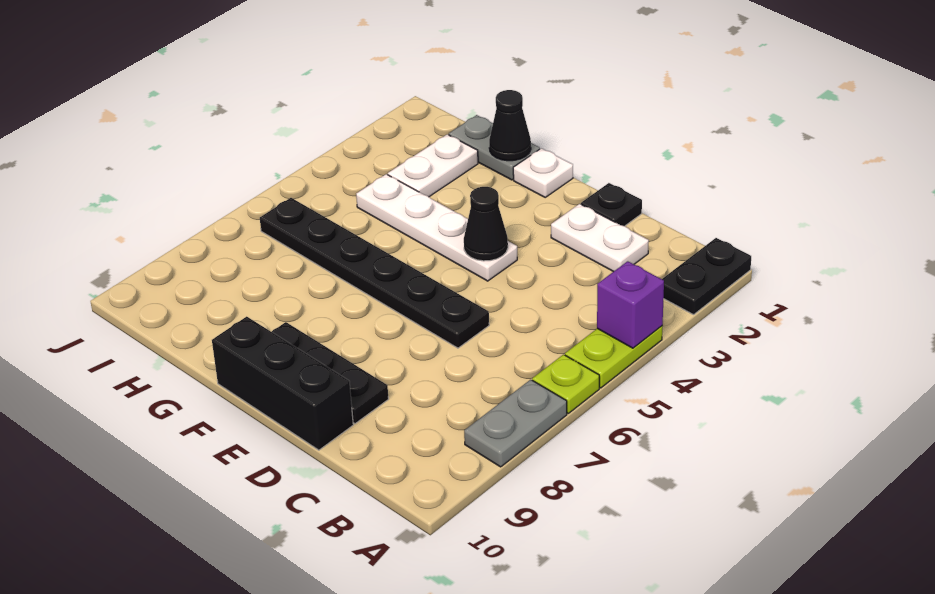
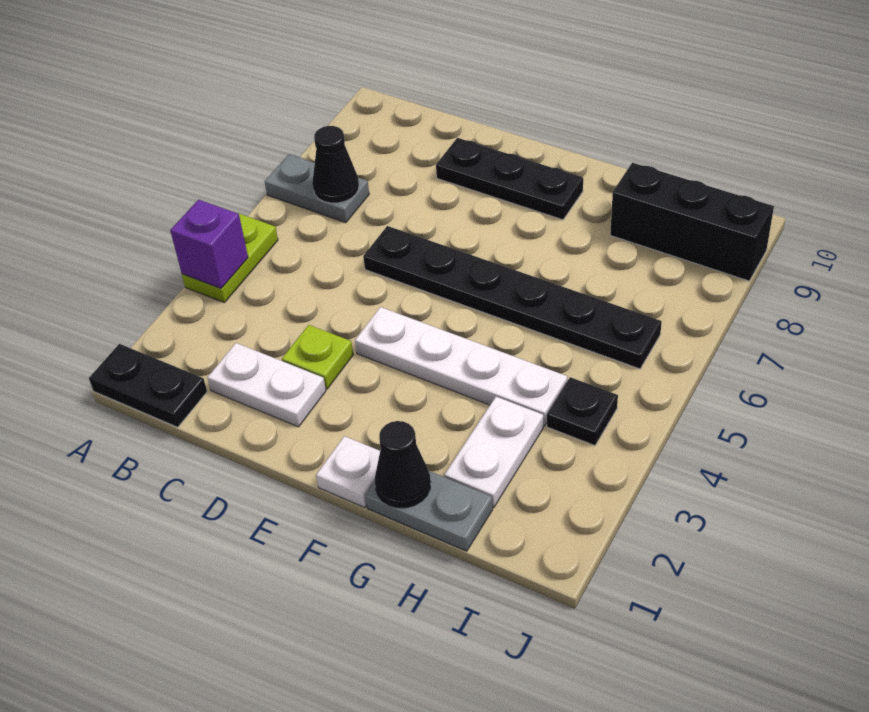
black plate A1:A2 level 1 -> black plate A1:B1 level 1
lime plate A6 level 1 -> lime plate D3 level 1
grey plate A7:A8 level 1 -> grey plate A7:B7 level 1
black plate D1 level 1 -> black plate I4 level 1
black brick D10:F10 level 1 -> black brick H9:J9 level 1
black cone E4 level 2 -> black cone B7 level 2

